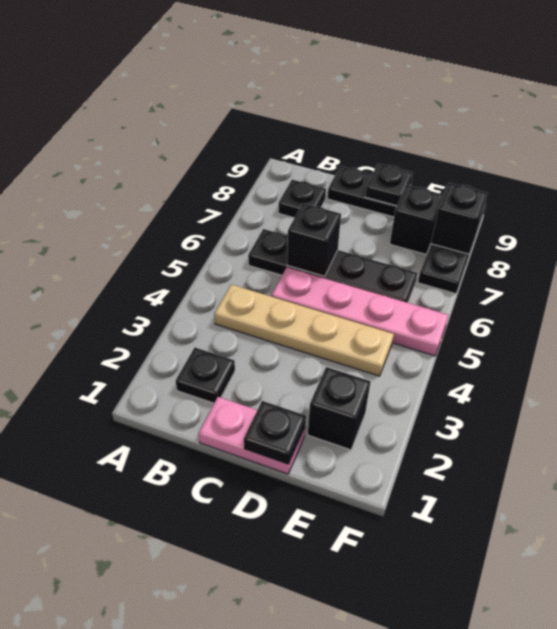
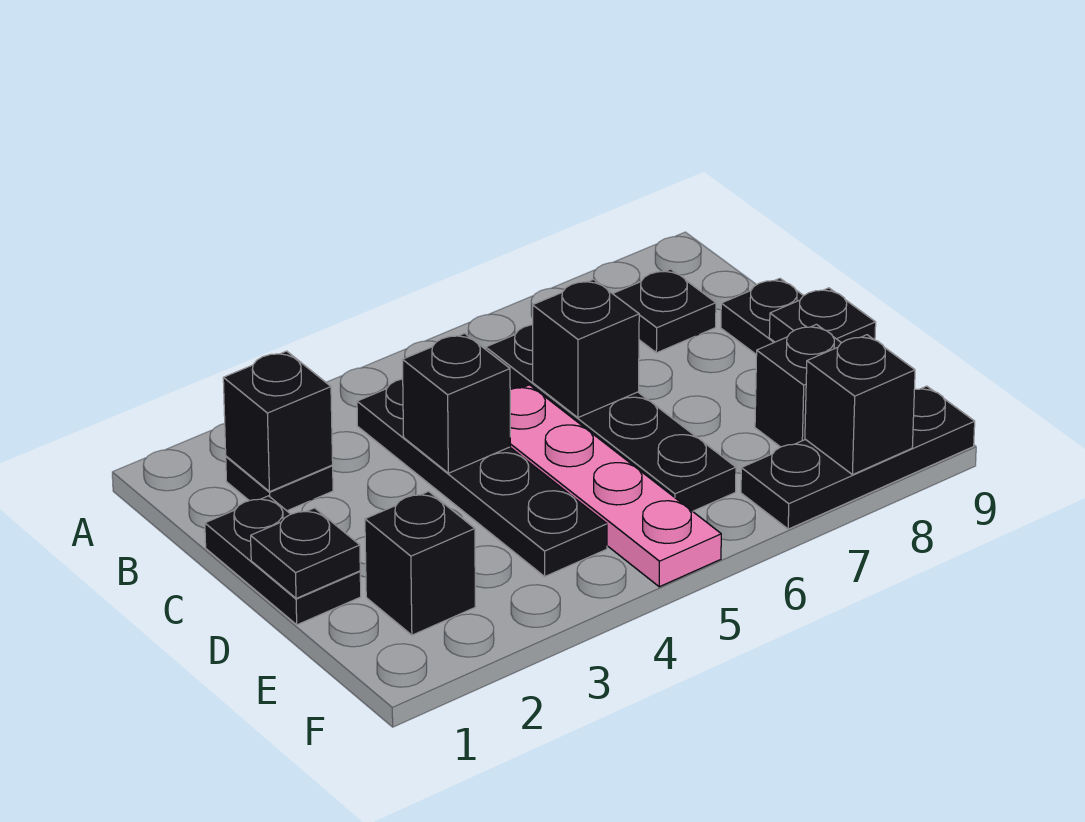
none -> black brick B2 level 2
tan plate B4:E4 level 1 -> black plate B4:E4 level 1
pink plate C1:D1 level 1 -> black plate C1:D1 level 1
none -> black brick C4 level 2

